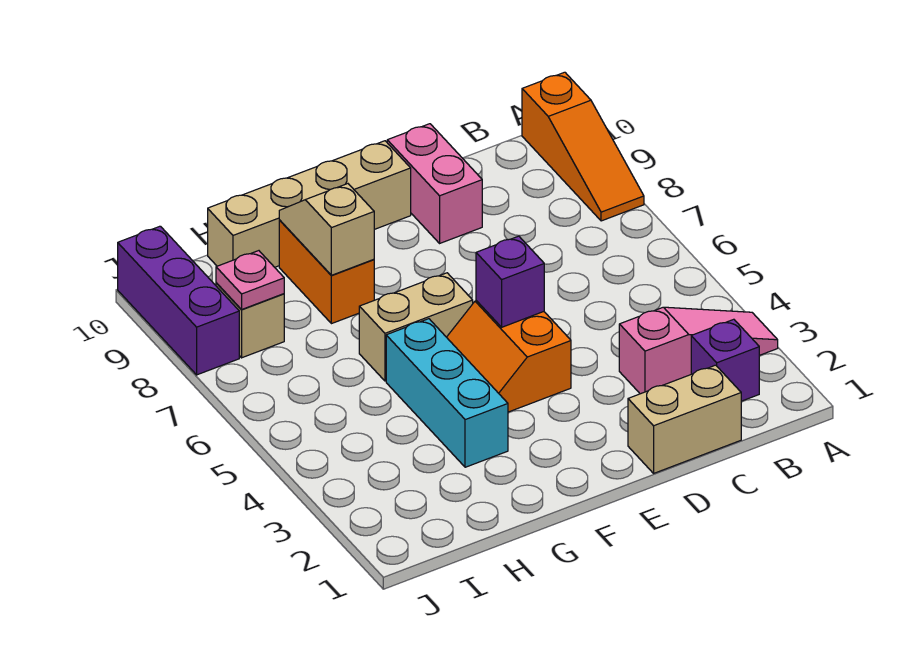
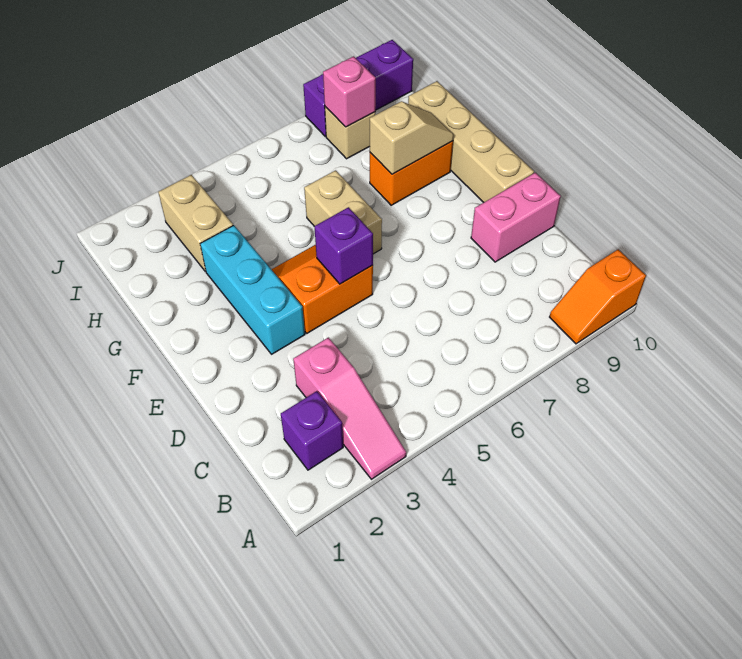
orange slope A8:A10 level 1 top 10 -> orange slope A9:A10 level 1 top 10
tan brick C1:D1 level 1 -> tan brick H3:I3 level 1
cyan brick G3:G5 level 1 -> cyan brick E3:G3 level 1
pink plate I8 level 2 -> pink brick I8 level 2

